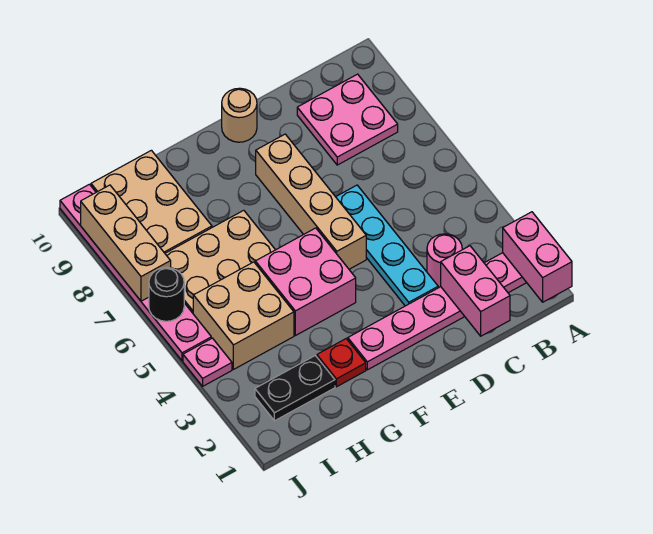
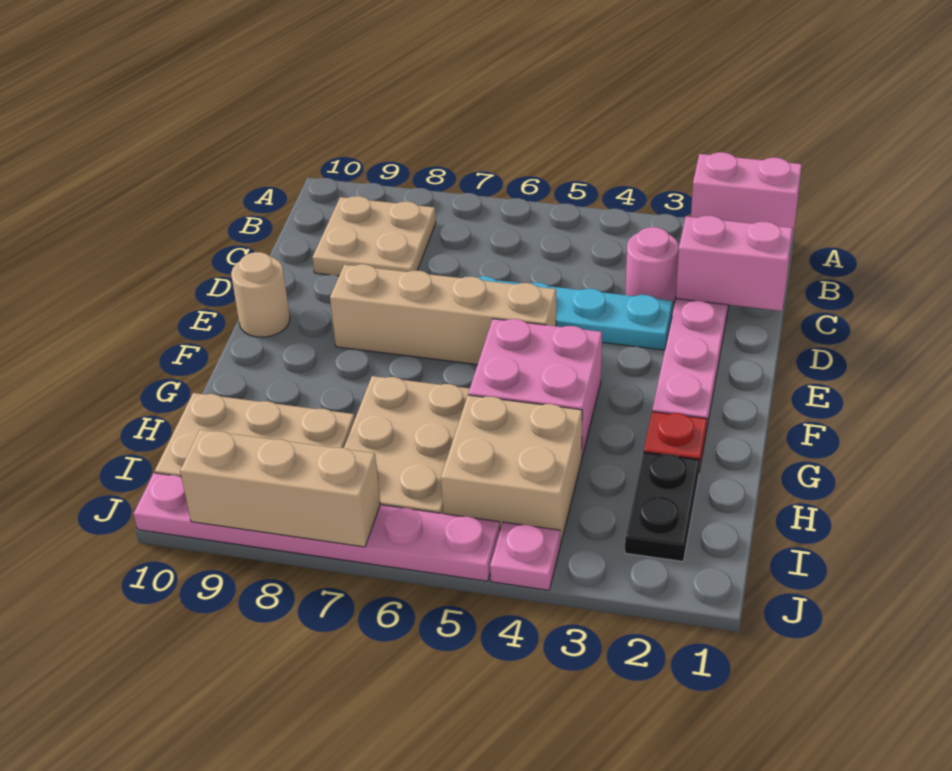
pink plate B8:C9 level 1 -> tan plate B8:C9 level 1
black round brick J6 level 2 -> none

